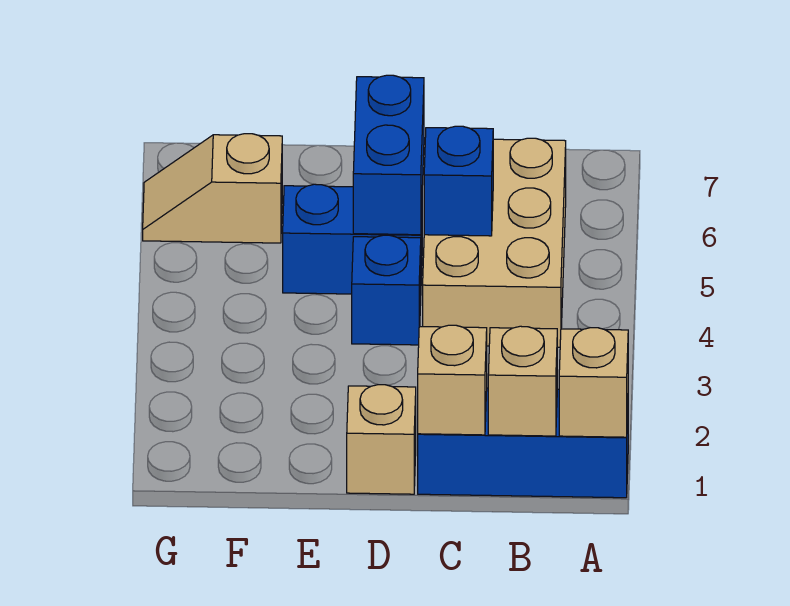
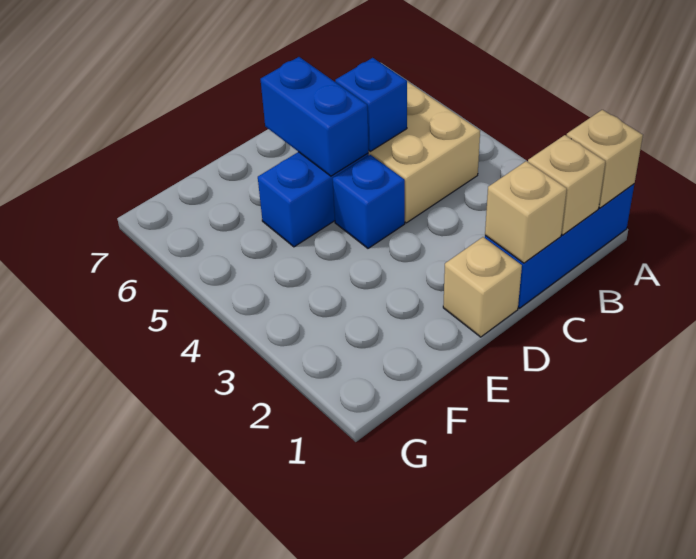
tan slope F6:G6 level 1 top F -> none

